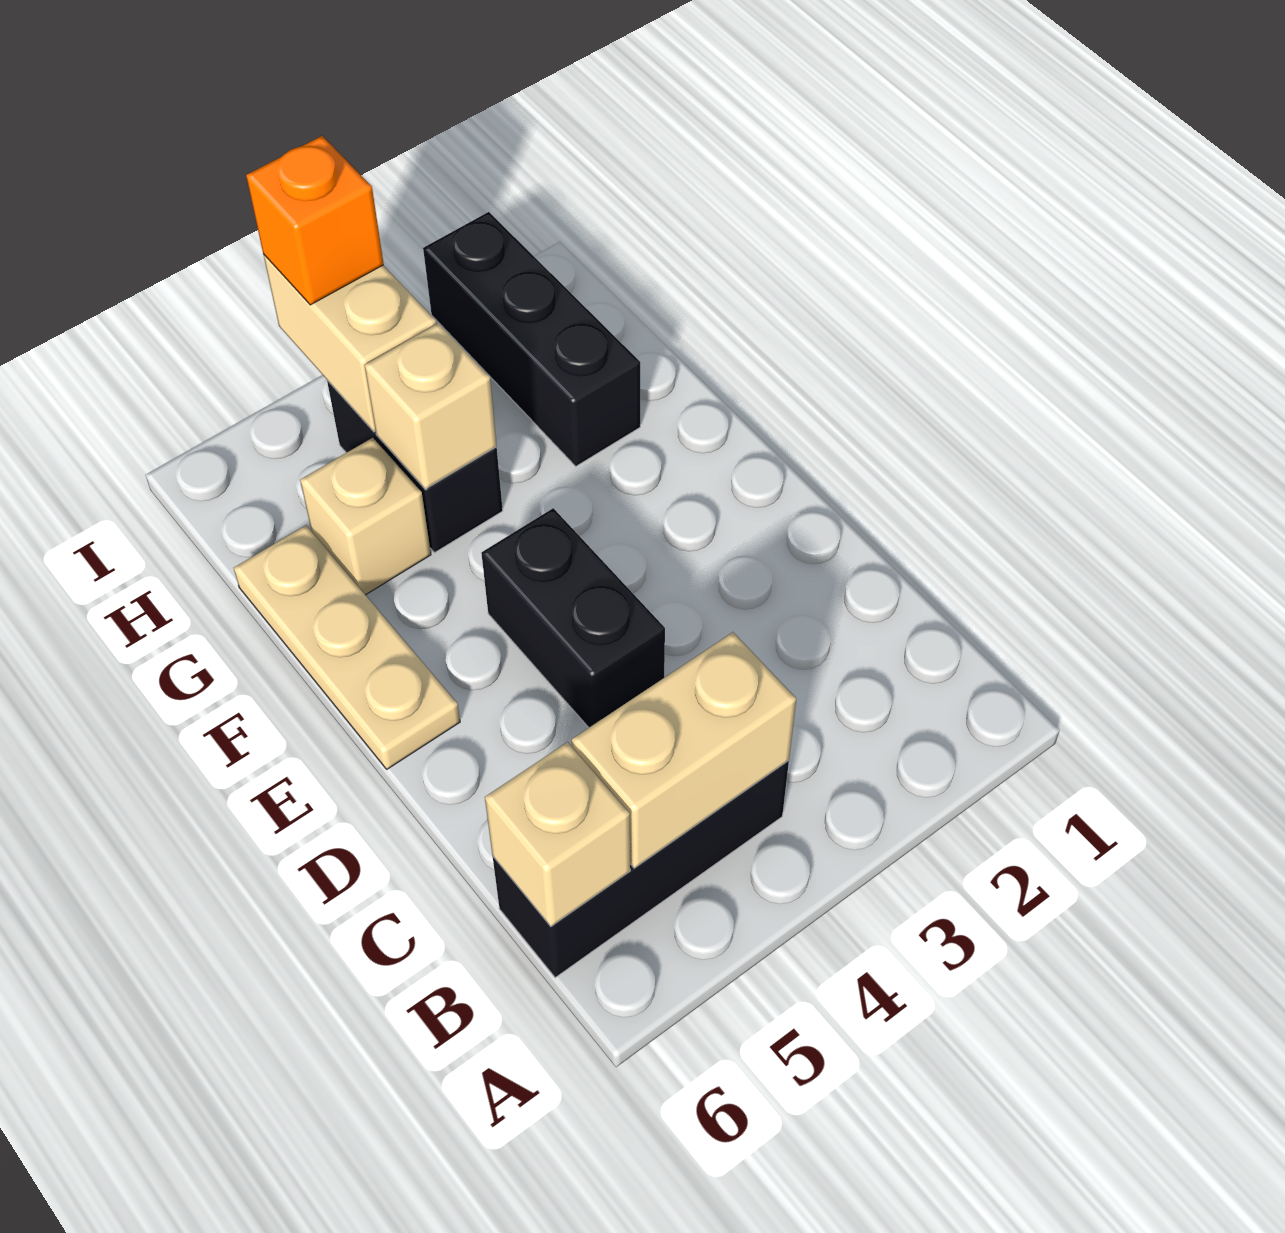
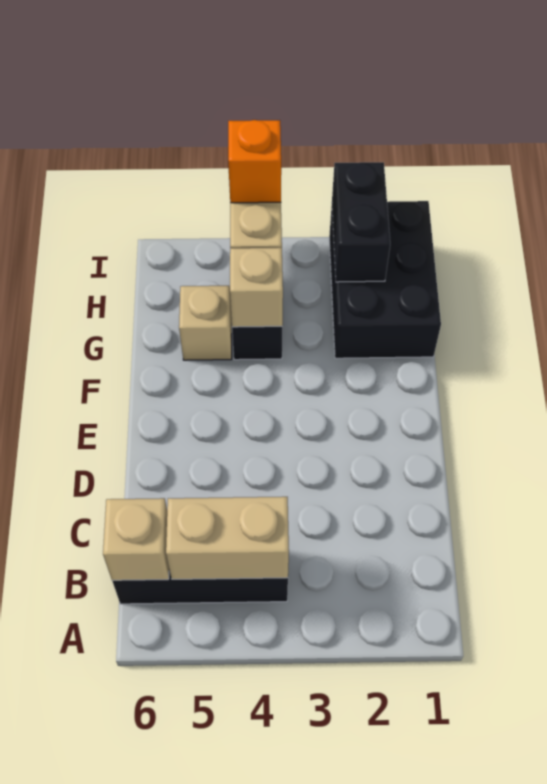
black brick D4:E4 level 1 -> black brick H2:I2 level 2
tan plate E6:G6 level 1 -> none
black brick G2:I2 level 1 -> black brick G1:I2 level 1

